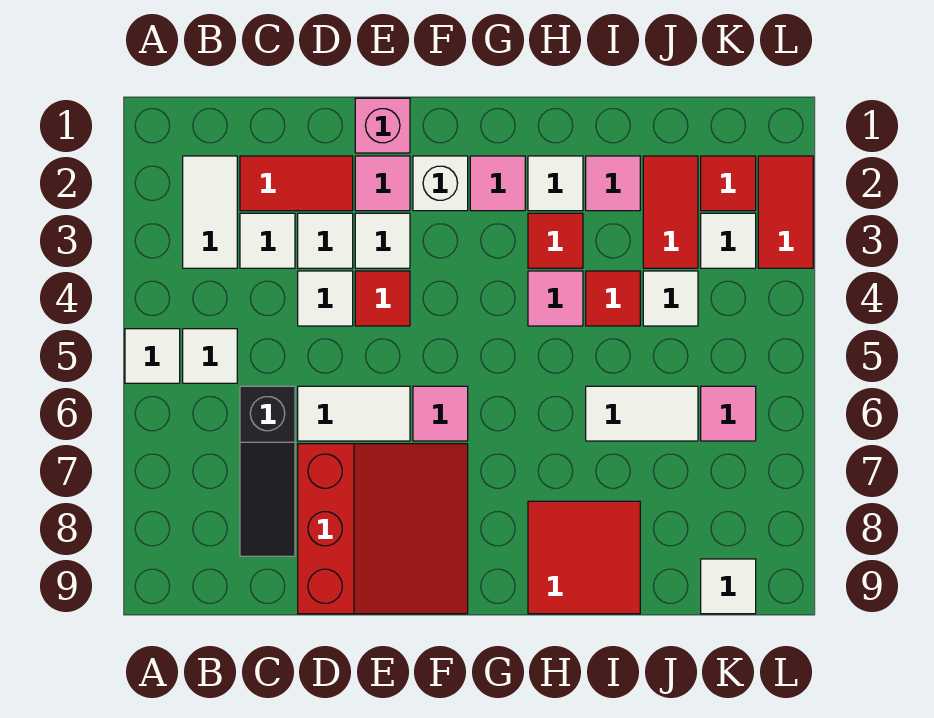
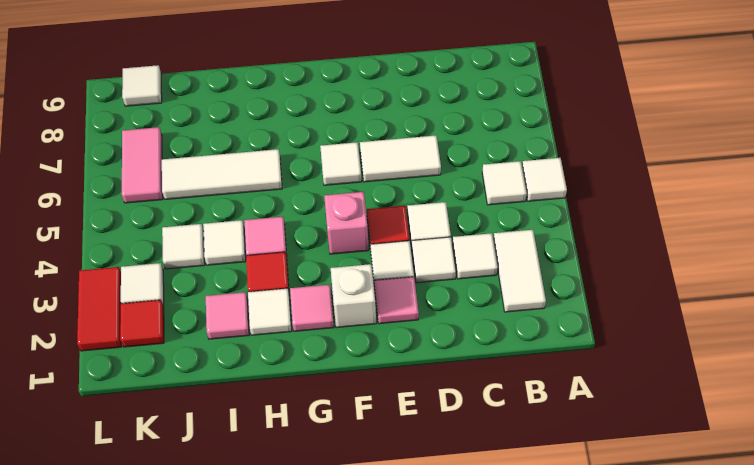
red tile C2:D2 level 1 -> none
black slope C6:C8 level 1 top 6 -> none
red slope D7:F9 level 1 top D -> none
pink brick E1 level 1 -> pink brick F4 level 1
pink tile F6 level 1 -> white tile F6 level 1
red tile H8:I9 level 1 -> none
red tile I4 level 1 -> white tile I4 level 1
white tile I6:J6 level 1 -> white tile H6:J6 level 1
red tile J2:J3 level 1 -> none
pink tile K6 level 1 -> pink tile K6:K7 level 1

